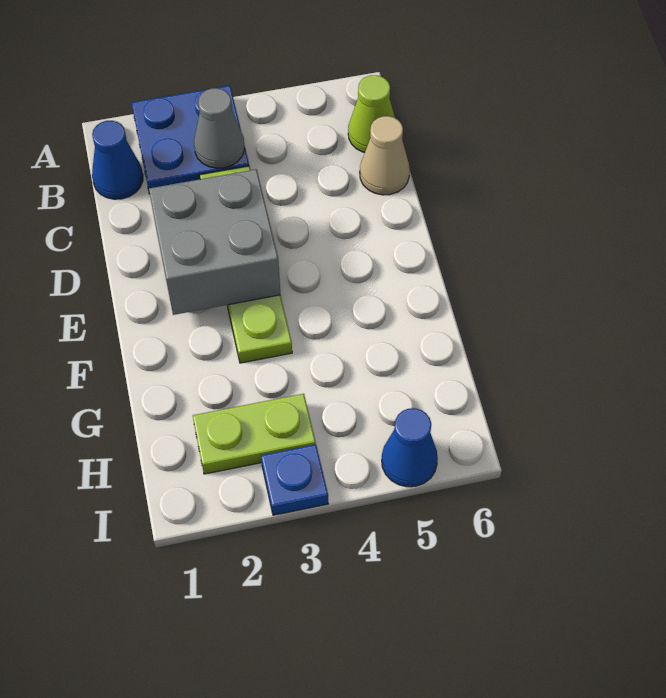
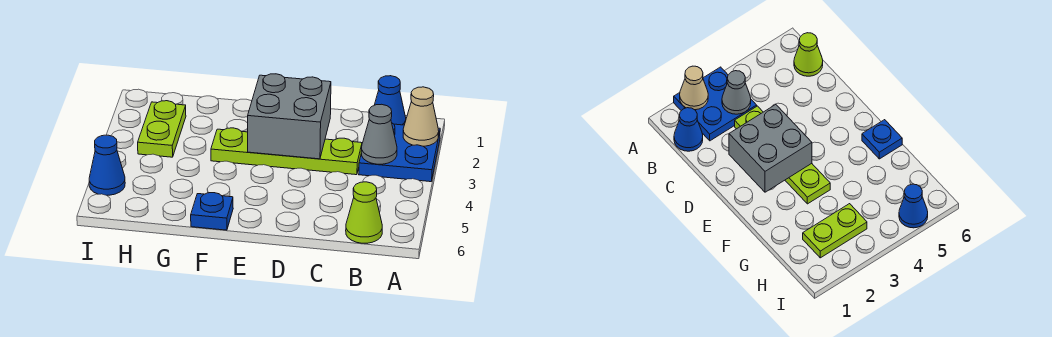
tan cone C6 level 1 -> tan cone A2 level 2
blue plate I3 level 1 -> blue plate F6 level 1

